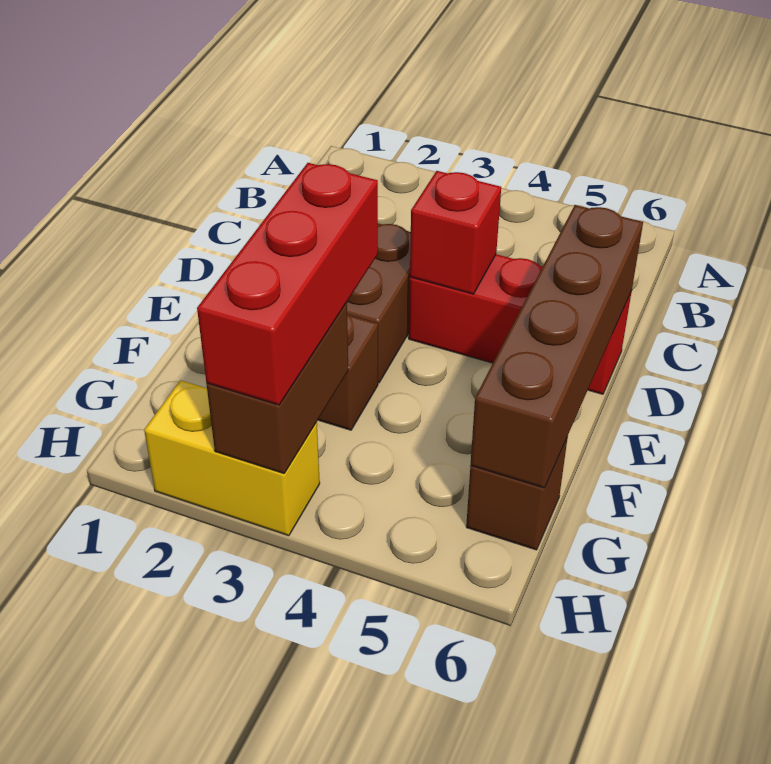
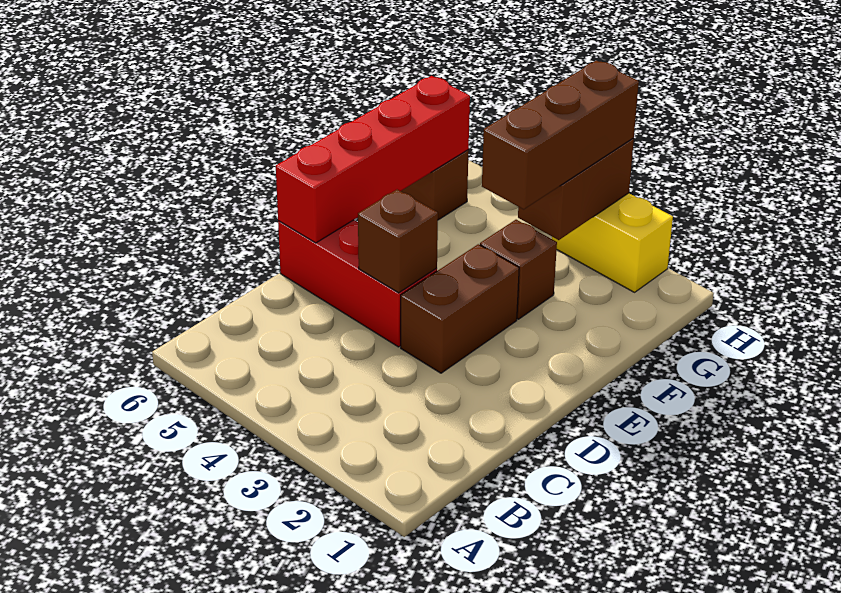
red brick D4 level 2 -> brown brick D4 level 2
brown brick D6:G6 level 2 -> red brick D6:G6 level 2
red brick F3:H3 level 3 -> brown brick F3:H3 level 3

